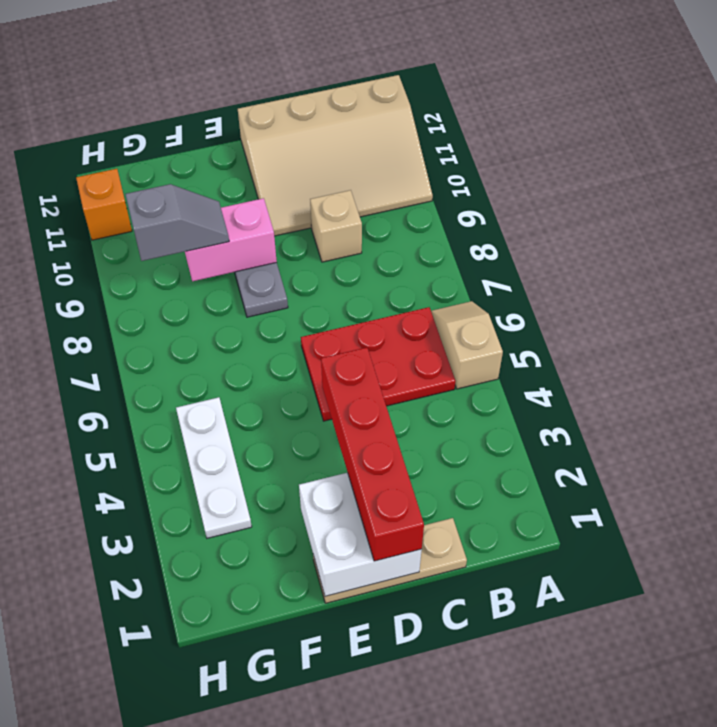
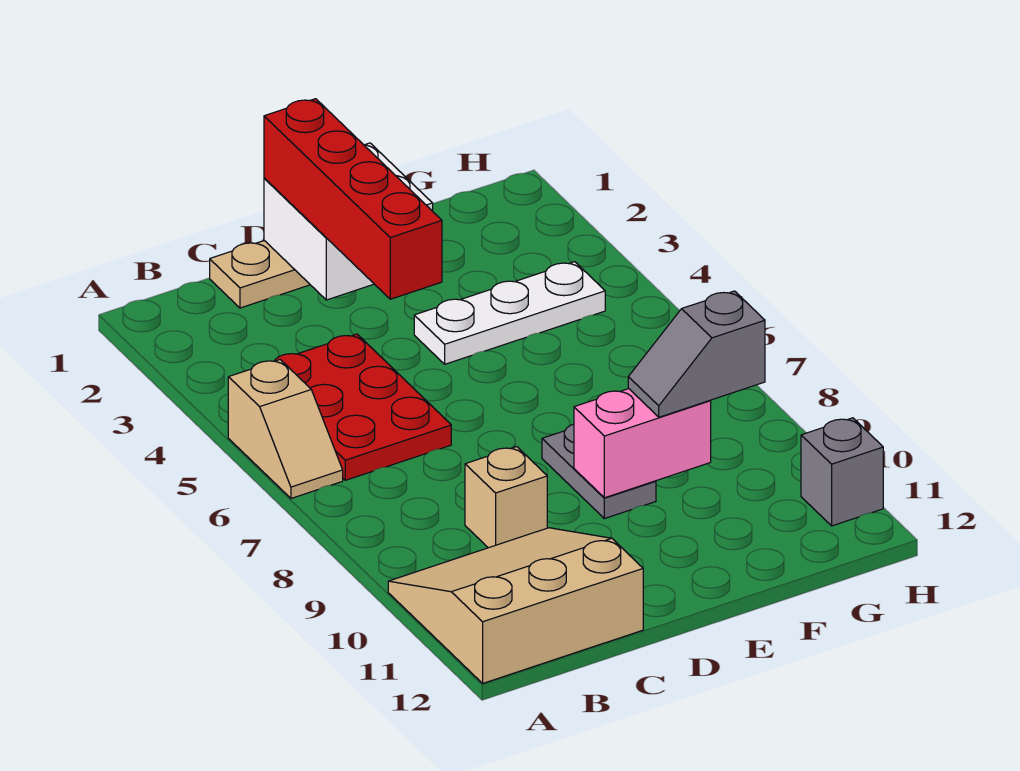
tan slope A10:D12 level 1 top 12 -> tan slope A10:C12 level 1 top 12
red plate B5:D6 level 1 -> red plate B4:C6 level 1
white plate G3:G5 level 1 -> white plate E4:G4 level 1
orange brick H11 level 1 -> grey brick H11 level 1

